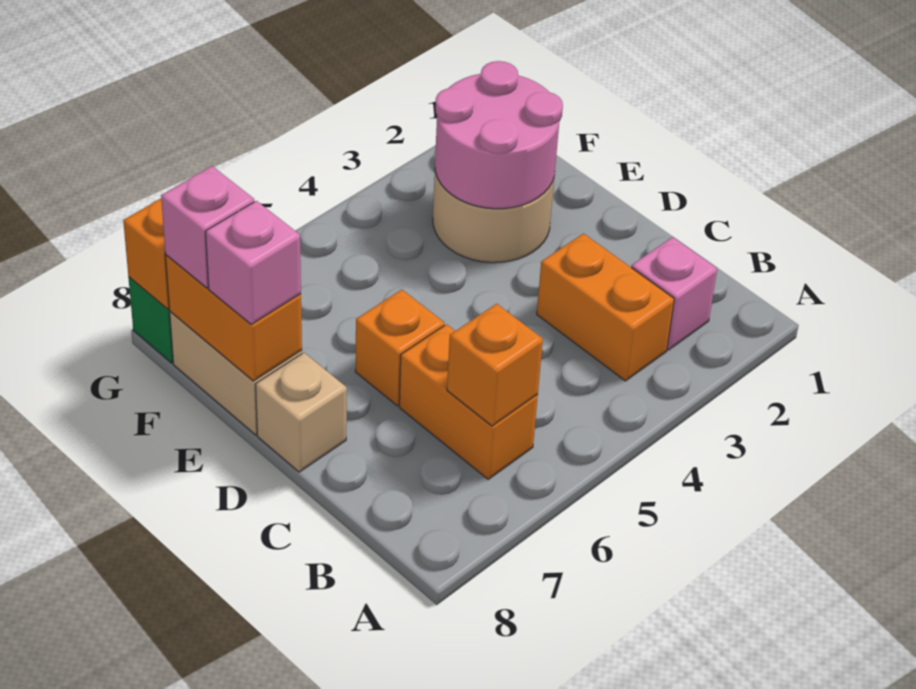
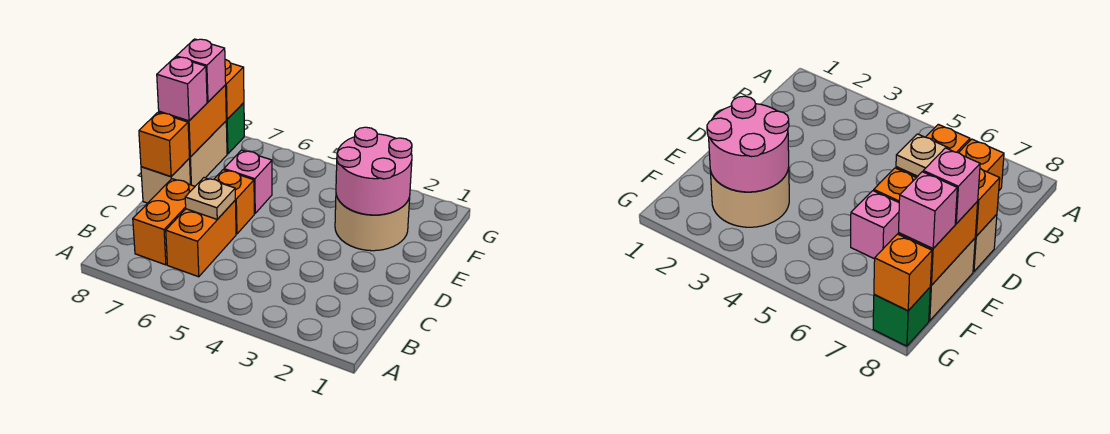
pink brick B2 level 1 -> pink brick E6 level 1
orange brick B3:C3 level 1 -> orange brick B7:C7 level 1
orange brick B6 level 2 -> orange brick D8 level 2
none -> tan plate C6 level 2

